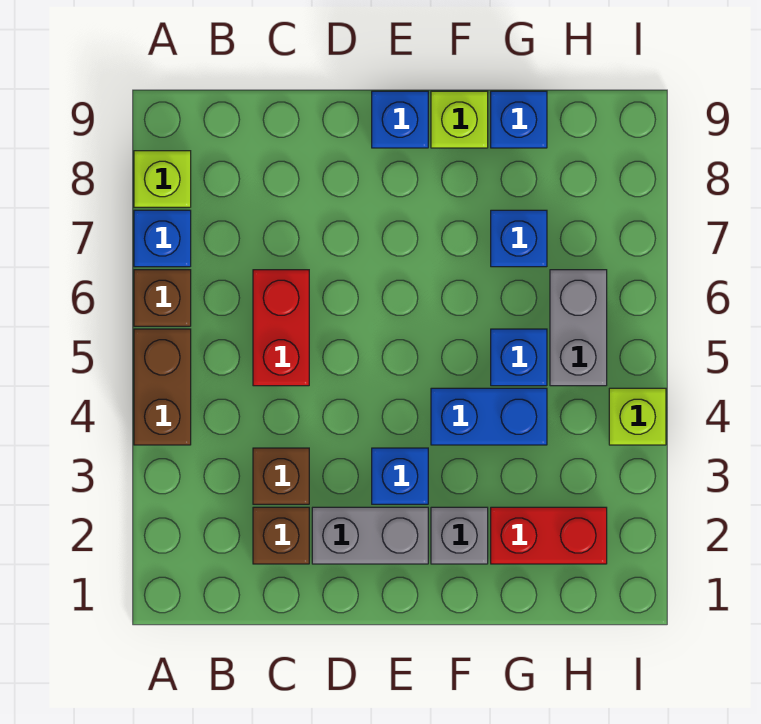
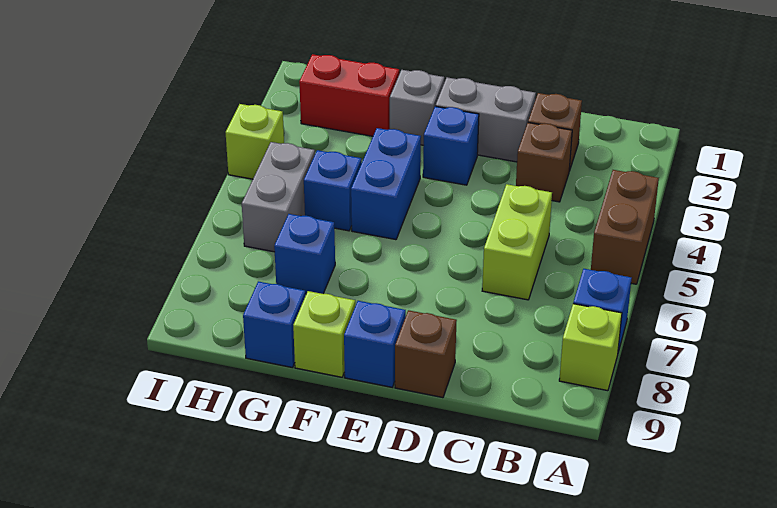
brown brick A6 level 1 -> brown brick D9 level 1
red brick C5:C6 level 1 -> lime brick C5:C6 level 1
blue brick F4:G4 level 1 -> blue brick F4:F5 level 1

